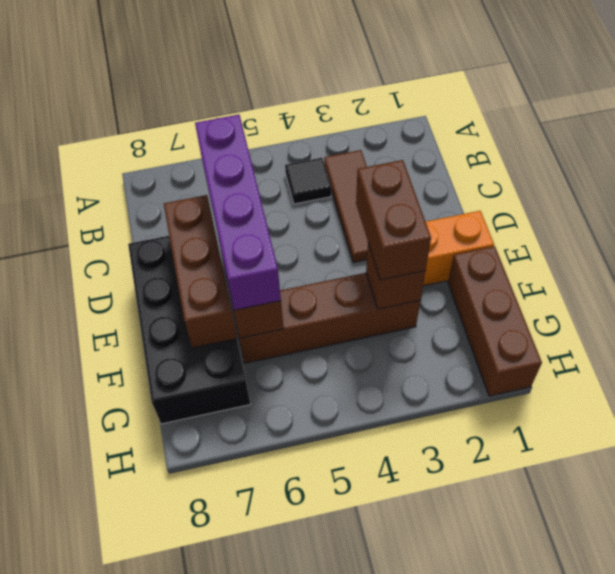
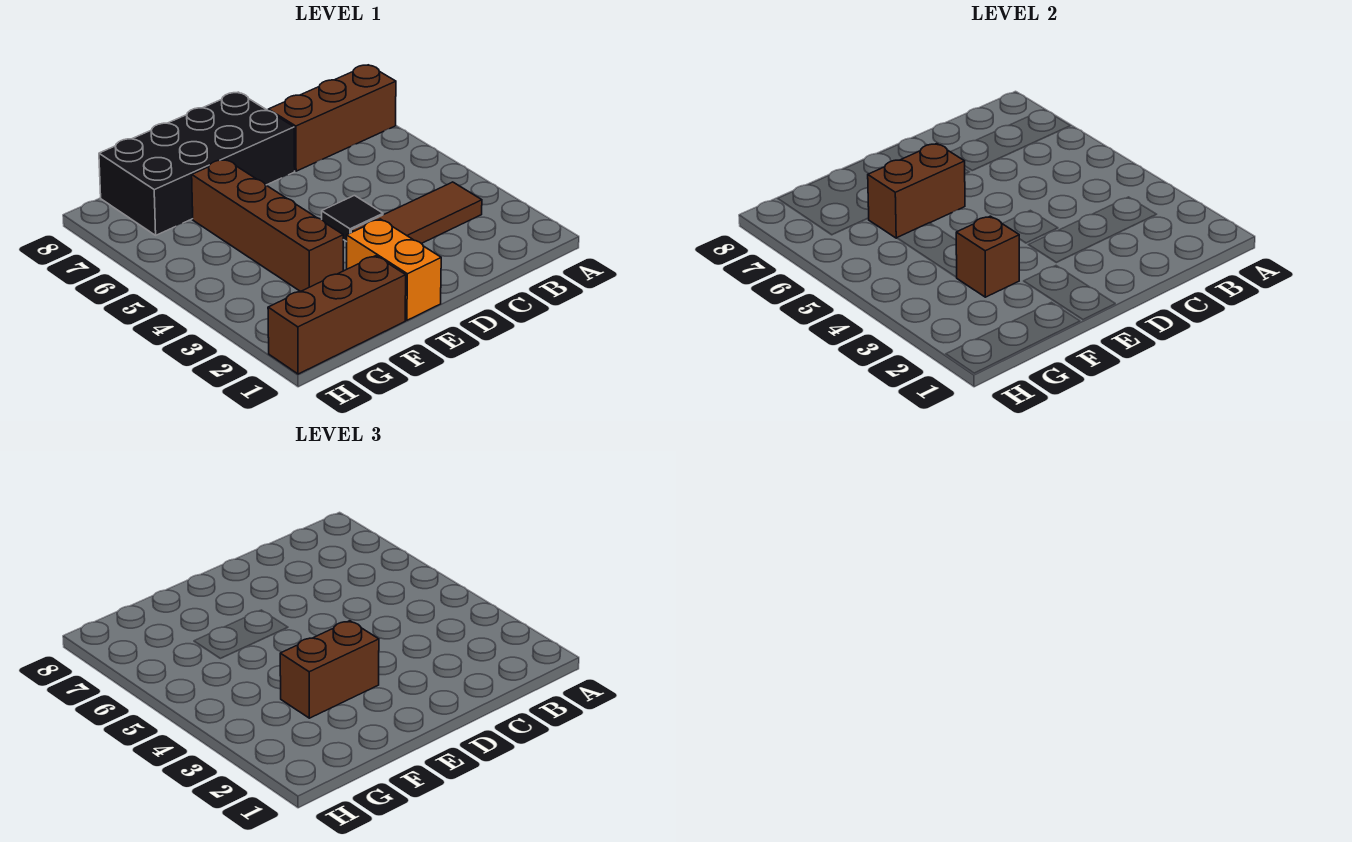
black tile B4 level 1 -> black tile D4 level 1
purple brick C6:F6 level 3 -> none
brown brick D7:F7 level 2 -> brown brick A7:C7 level 1

